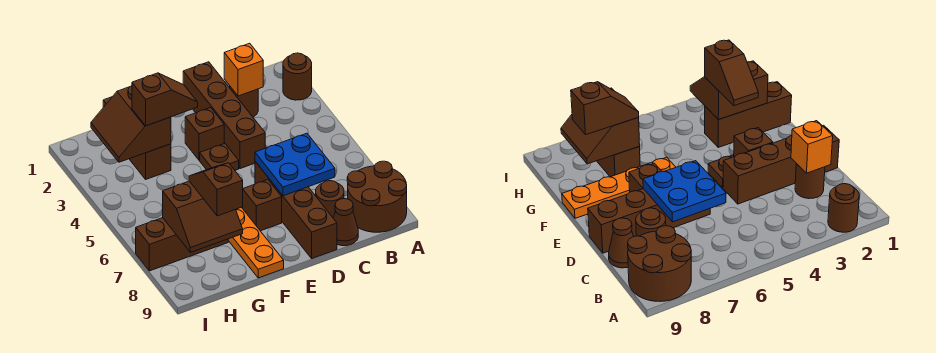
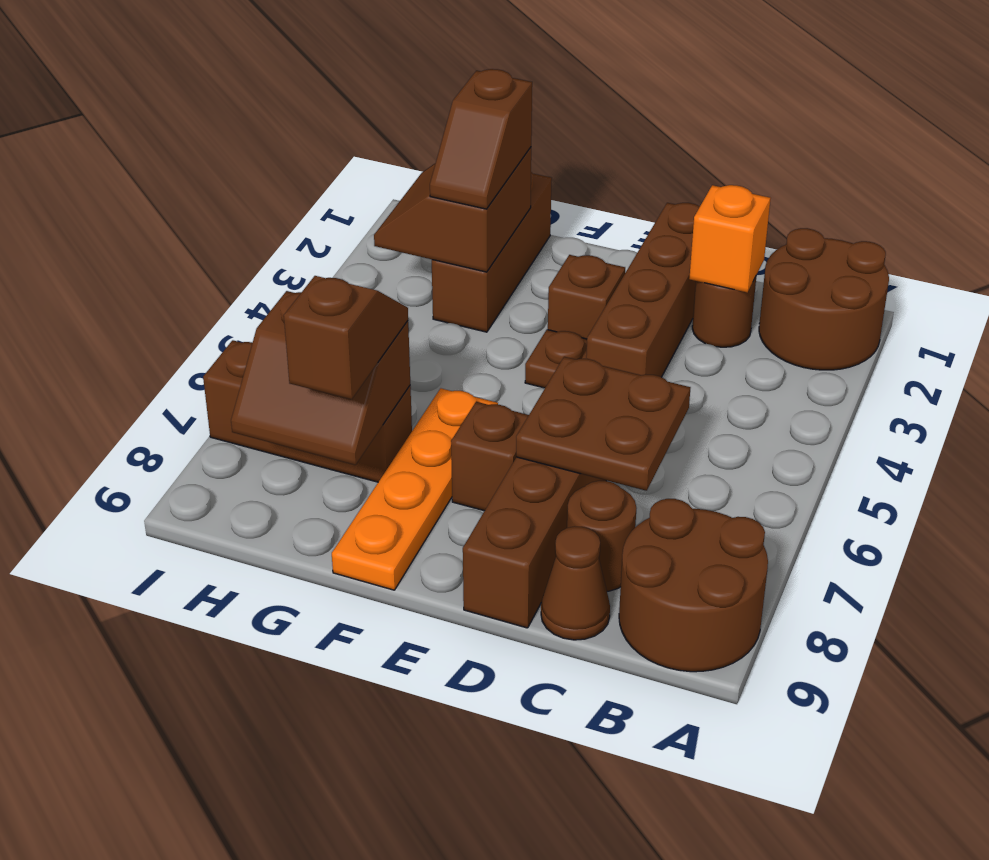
brown round brick A2 level 1 -> brown round brick A1:B2 level 1
blue plate C6:D7 level 2 -> brown plate C6:D7 level 2
brown slope F3:G3 level 3 top G -> brown slope G2:G3 level 3 top 2

